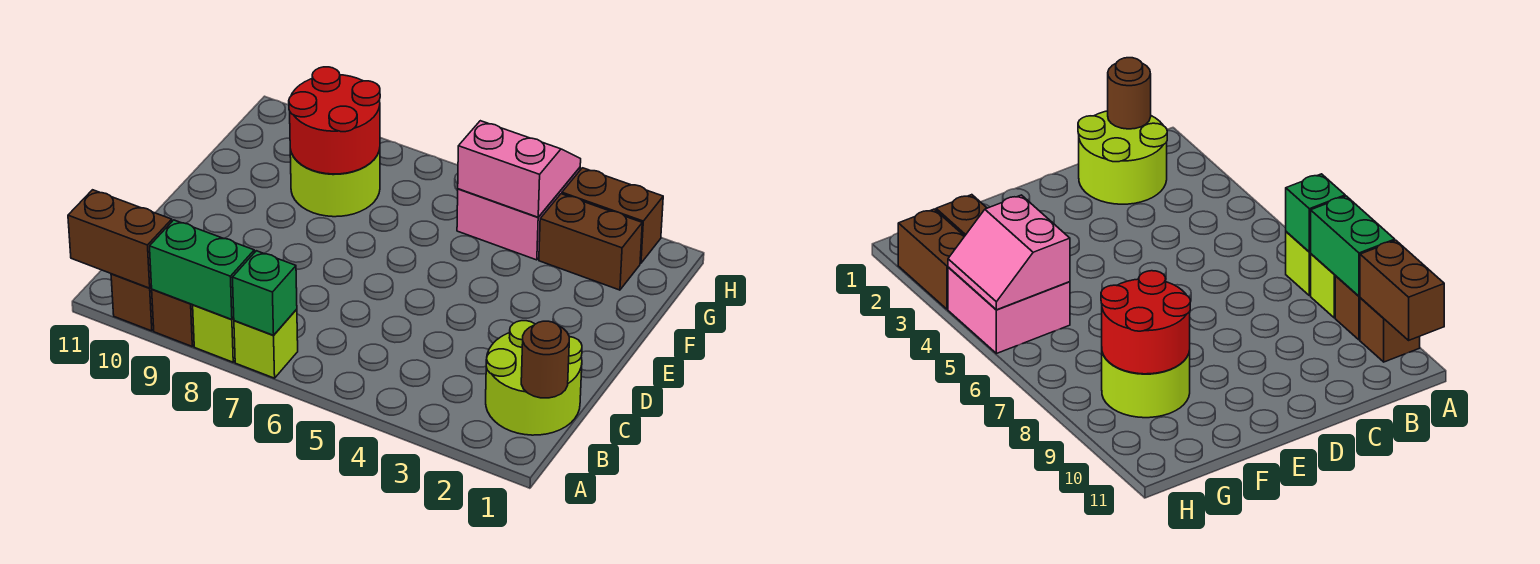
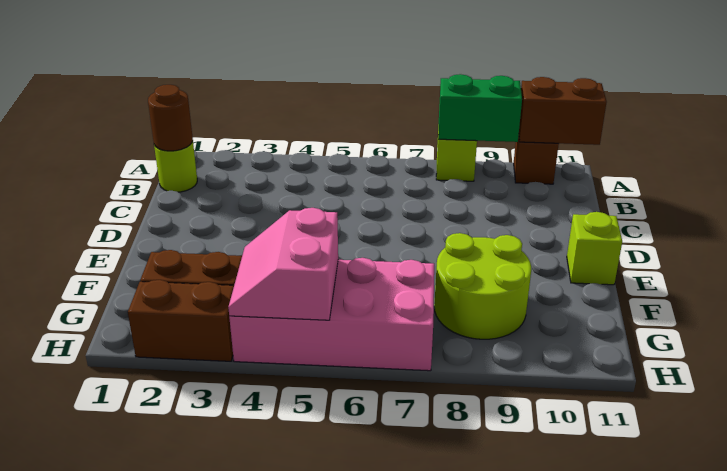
lime brick A7 level 1 -> lime brick E11 level 1
green brick A7 level 2 -> none
brown brick A9 level 1 -> none
lime round brick B1:C2 level 1 -> lime round brick B1 level 1
red round brick F8:G9 level 2 -> none
pink brick G4:H5 level 1 -> pink brick G4:H7 level 1
pink slope G4:H5 level 2 top G -> pink slope G4:H5 level 2 top 5

